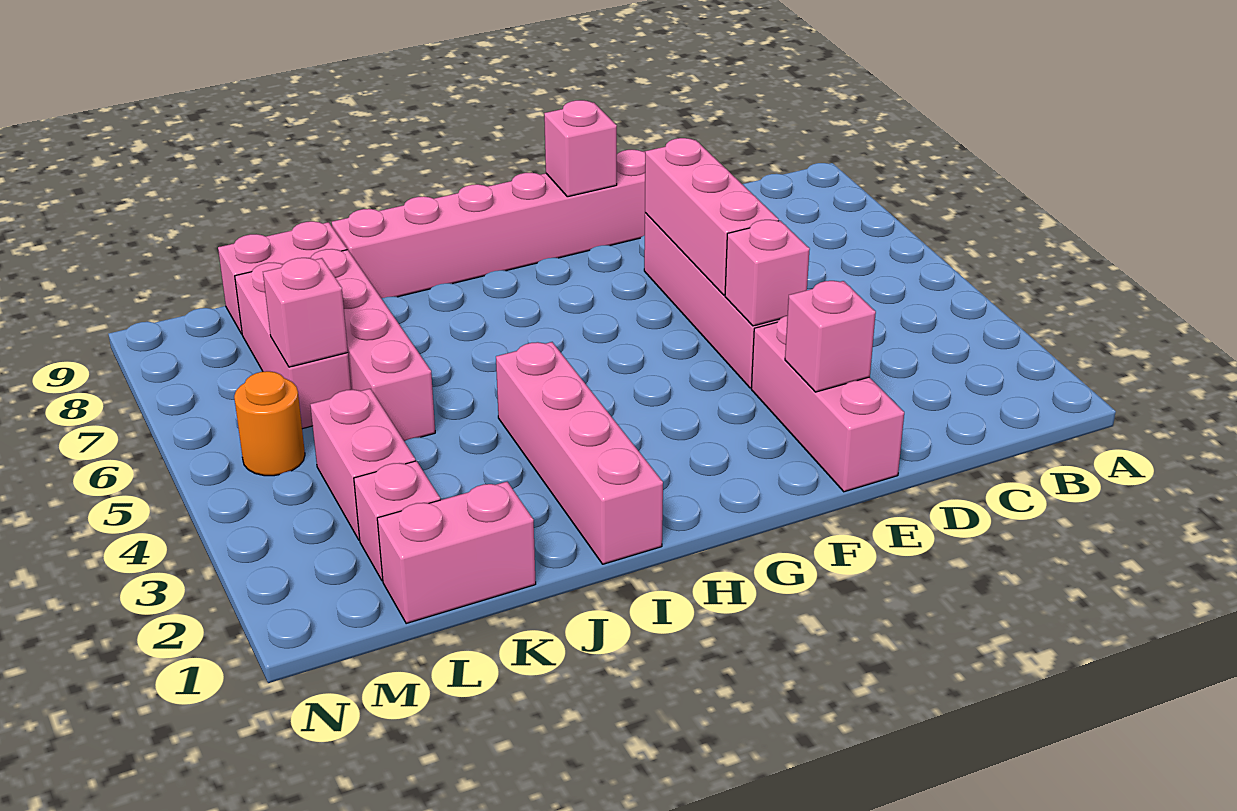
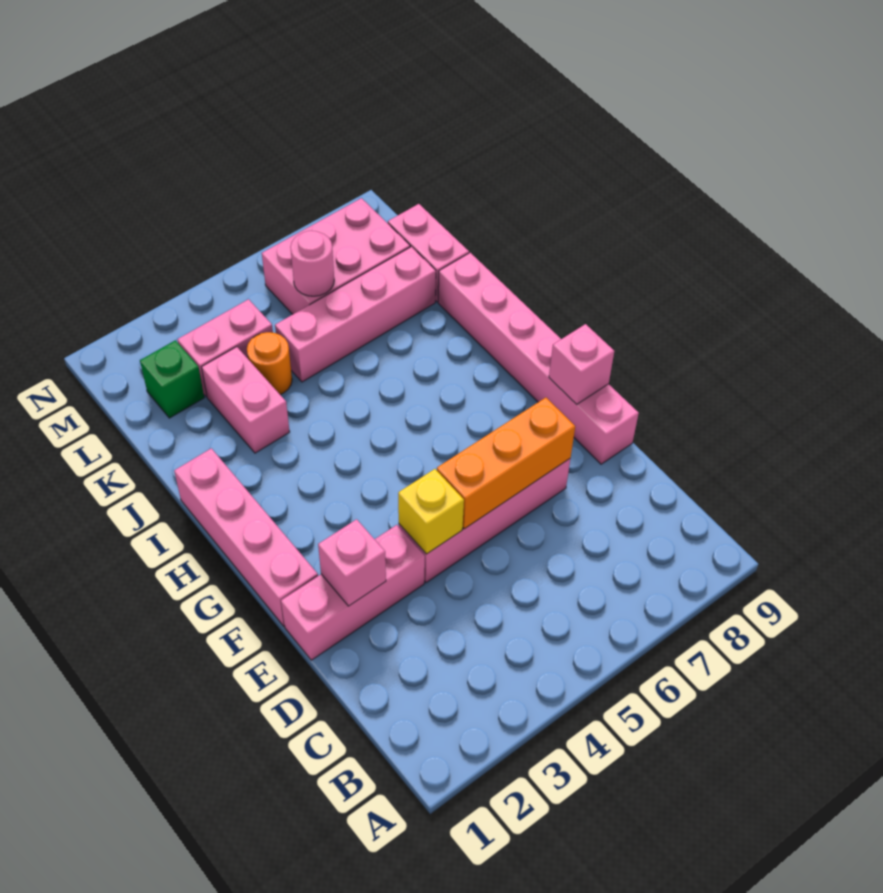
pink brick E4 level 2 -> yellow brick E4 level 2
pink brick E5:E7 level 2 -> orange brick E5:E7 level 2
pink brick I1:I4 level 1 -> pink brick F1:I1 level 1
pink brick K1:L1 level 1 -> pink brick J3:K3 level 1
pink brick L2 level 1 -> green brick L2 level 1
pink brick L6:L8 level 1 -> pink brick L6:M8 level 1
pink brick L6 level 2 -> pink round brick L6 level 2
orange round brick M5 level 1 -> orange round brick K4 level 1

